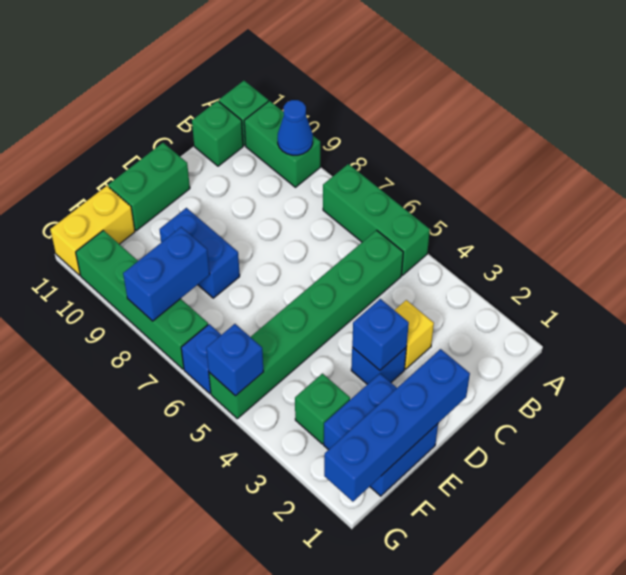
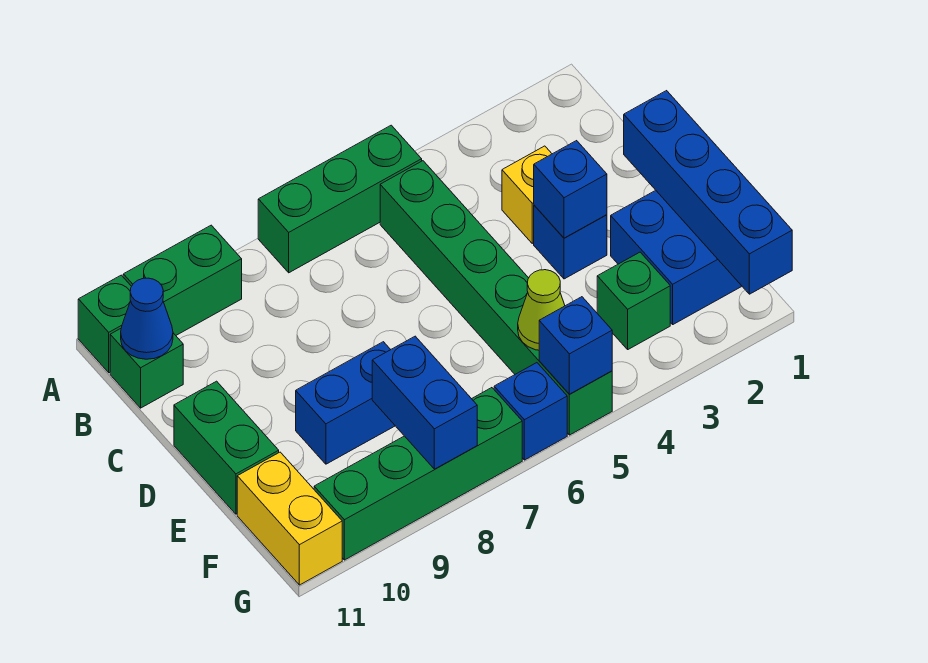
blue cone A9 level 2 -> blue cone B11 level 2
none -> lime cone F5 level 2

